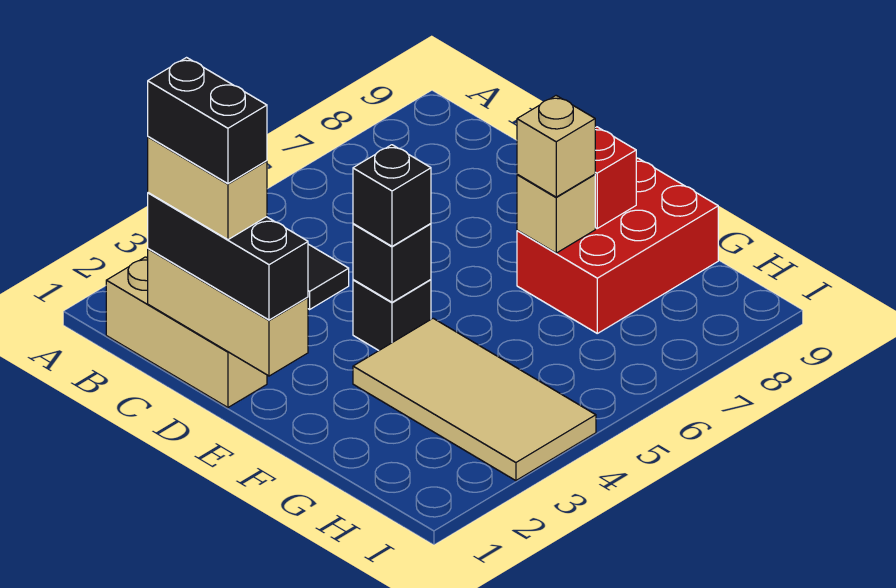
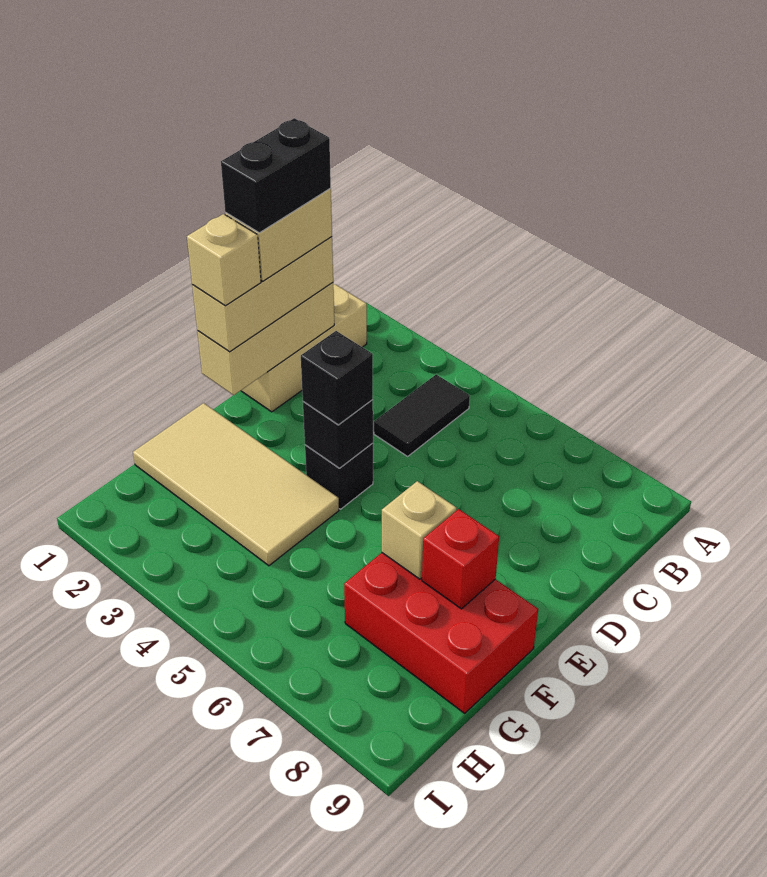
black brick C1:E1 level 3 -> tan brick C1:E1 level 3
tan tile F3:I4 level 1 -> tan tile F1:G4 level 1
tan brick F7 level 3 -> tan brick E1 level 4

